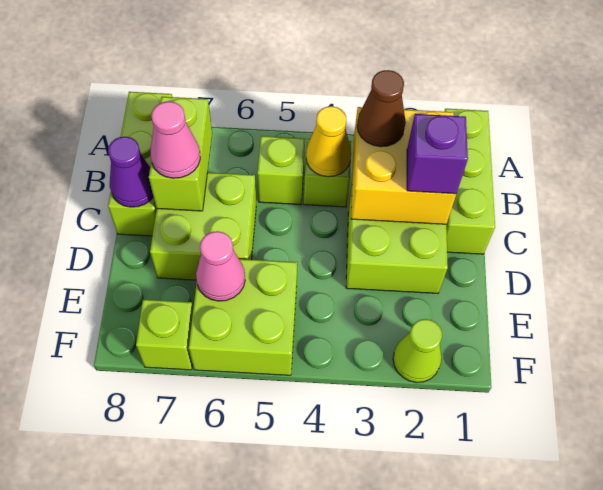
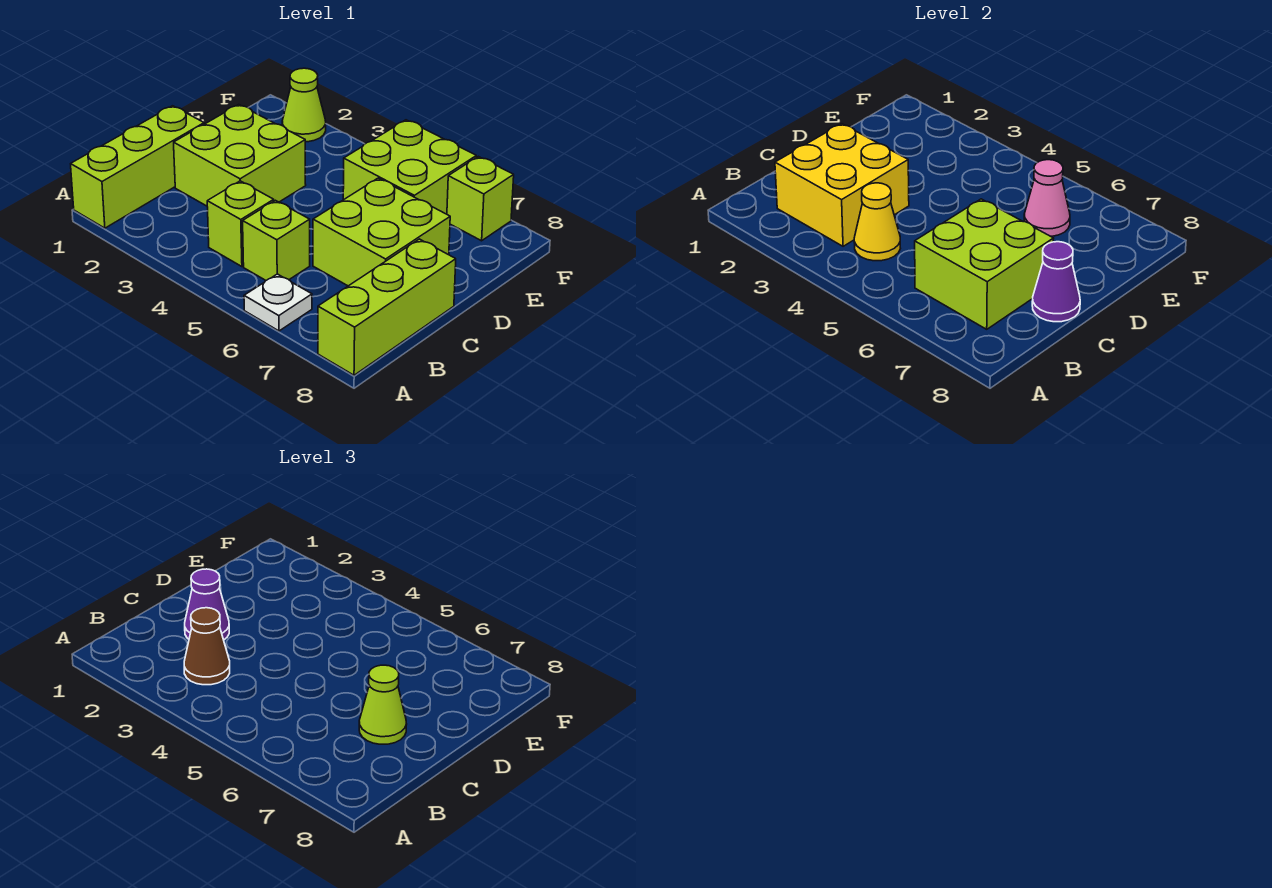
none -> white plate A6 level 1
lime brick B7:C7 level 2 -> lime brick B6:C7 level 2
purple brick C2 level 3 -> purple cone C2 level 3
pink cone C7 level 3 -> lime cone C7 level 3

